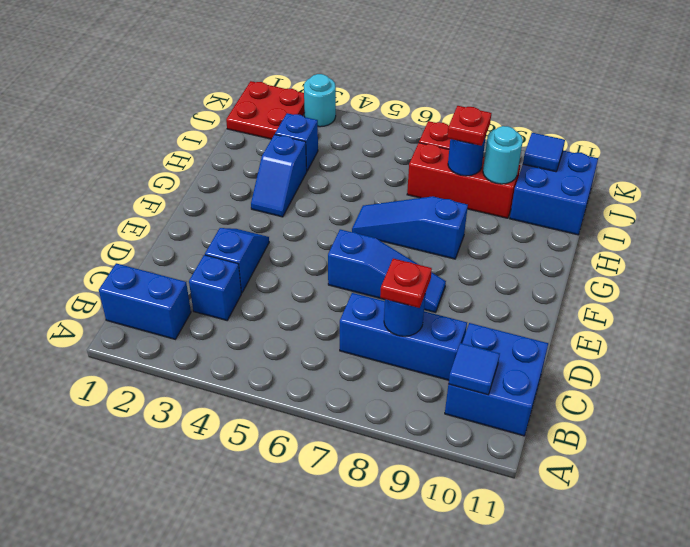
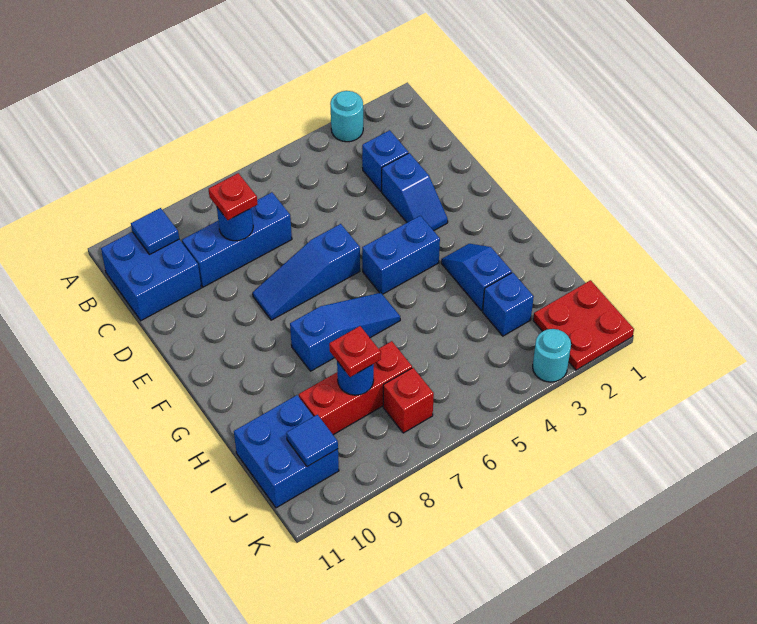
blue brick B1:B2 level 1 -> blue brick F4:F5 level 1
cyan round brick I9 level 2 -> cyan round brick A3 level 1

